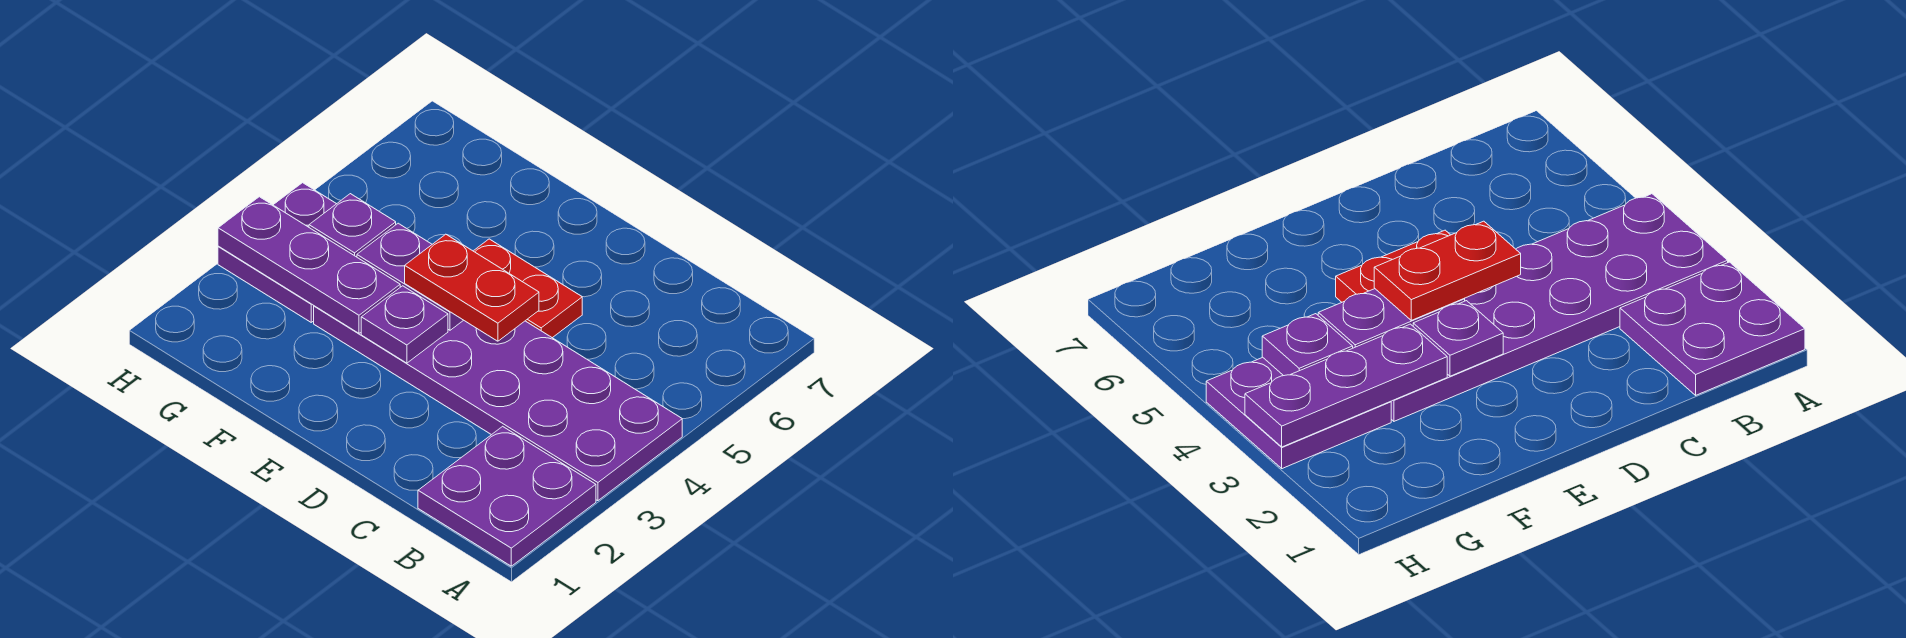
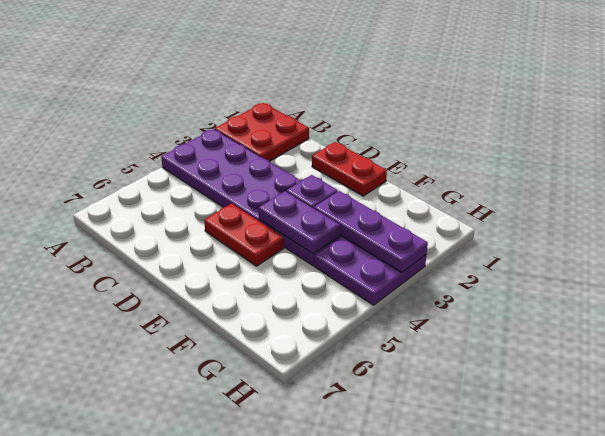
purple plate A1:B2 level 1 -> red plate A1:B2 level 1
red plate D4:E4 level 3 -> red plate D1:E1 level 1
purple plate G4 level 2 -> none

